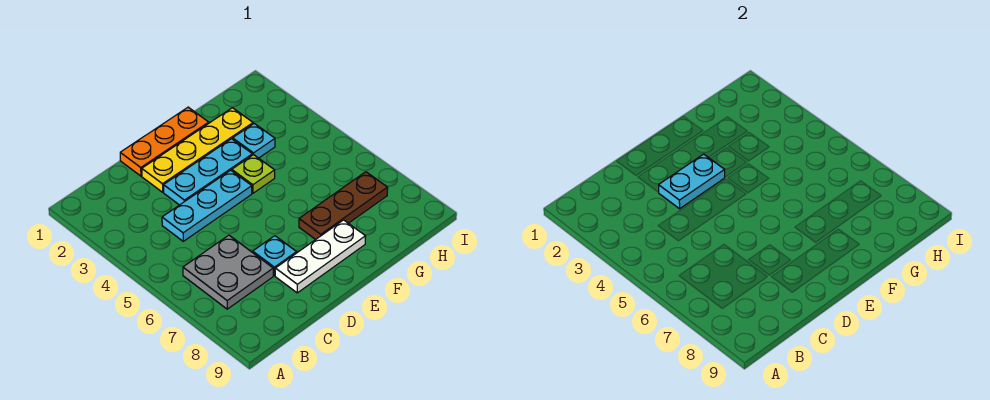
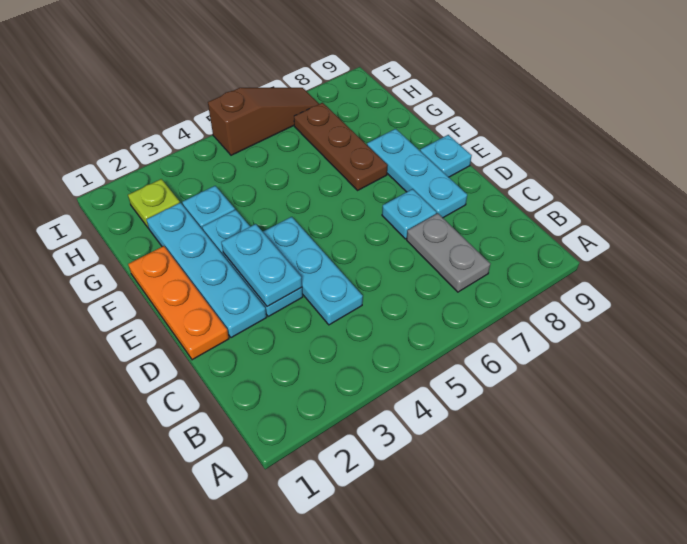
grey plate B6:C7 level 1 -> grey plate B7:C7 level 1
yellow plate D2:G2 level 1 -> cyan plate D2:G2 level 1
white plate D8:F8 level 1 -> cyan plate D8:F8 level 1
none -> cyan plate E9 level 1
lime plate F4 level 1 -> lime plate H2 level 1
none -> brown slope I5:I7 level 1 top 5

